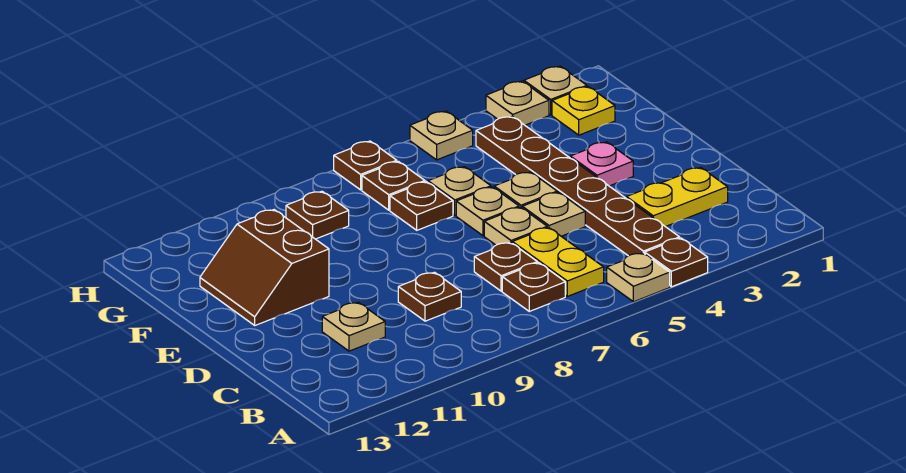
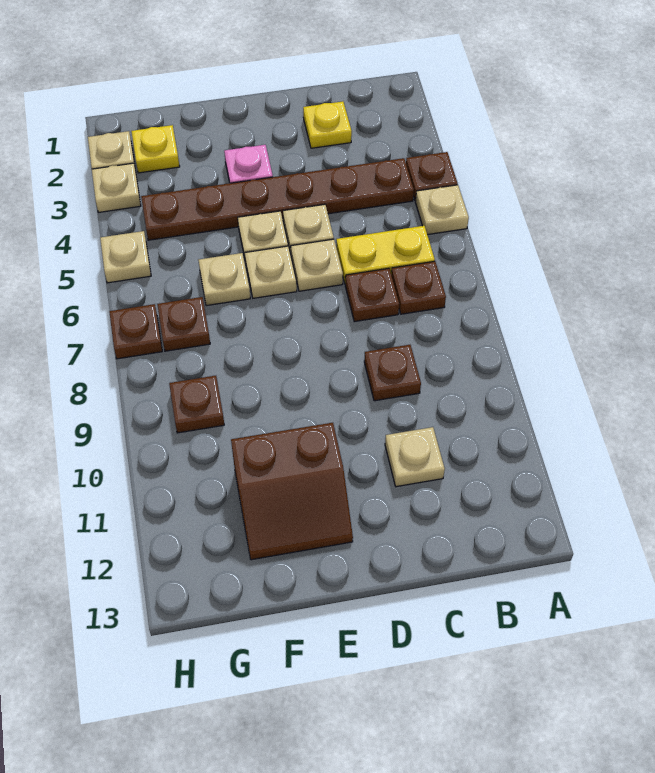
yellow plate C2:C3 level 1 -> yellow plate C2 level 1
brown plate F7 level 1 -> none

